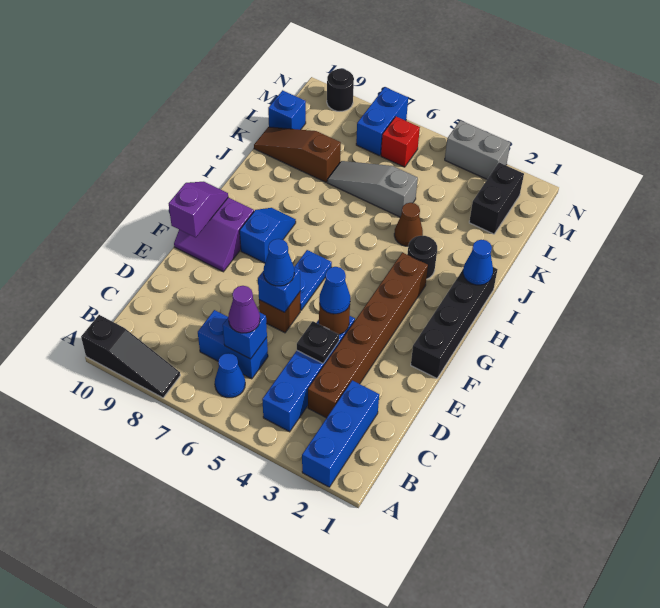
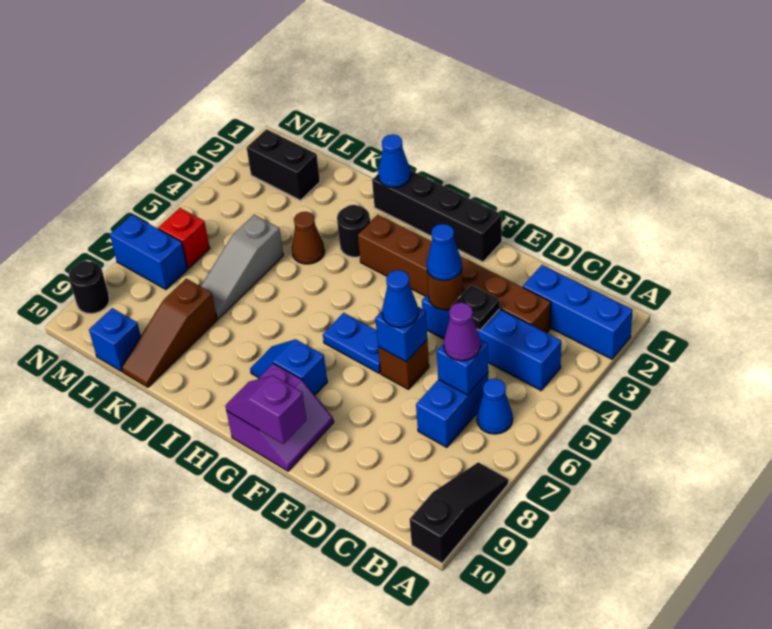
grey brick N3:N4 level 1 -> none

